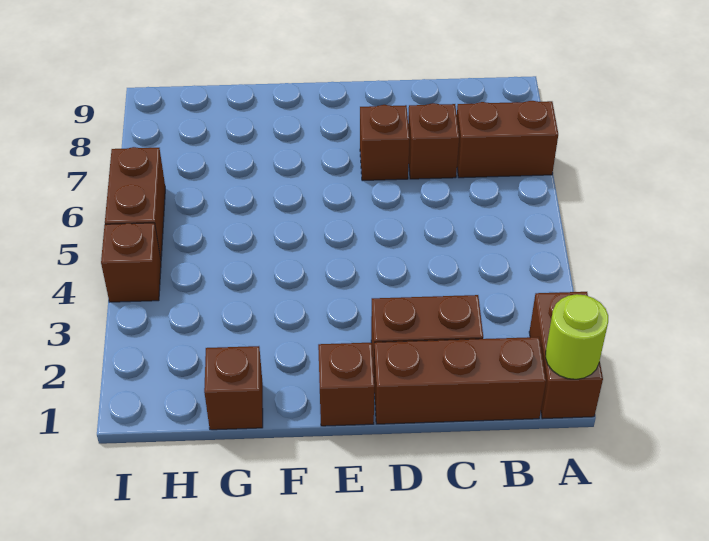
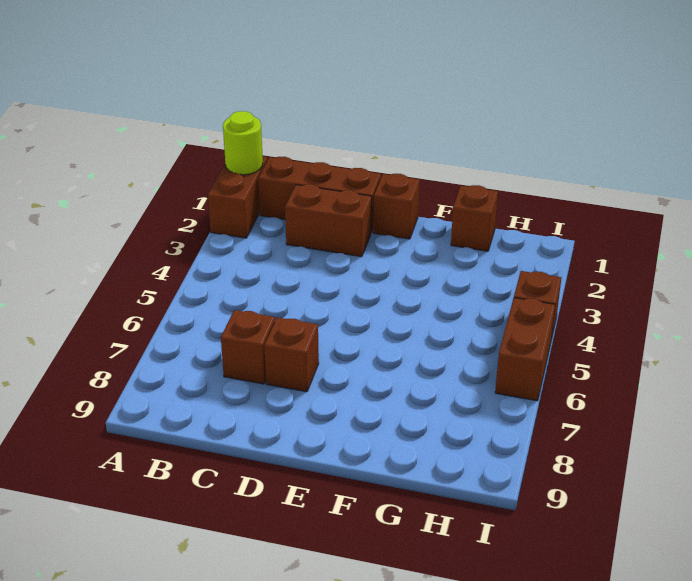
brown brick A7:B7 level 1 -> none

